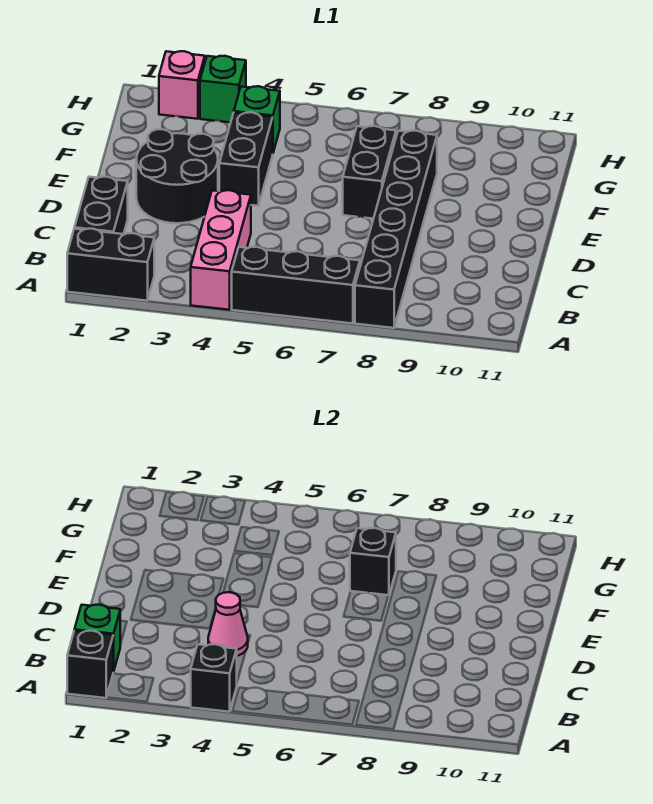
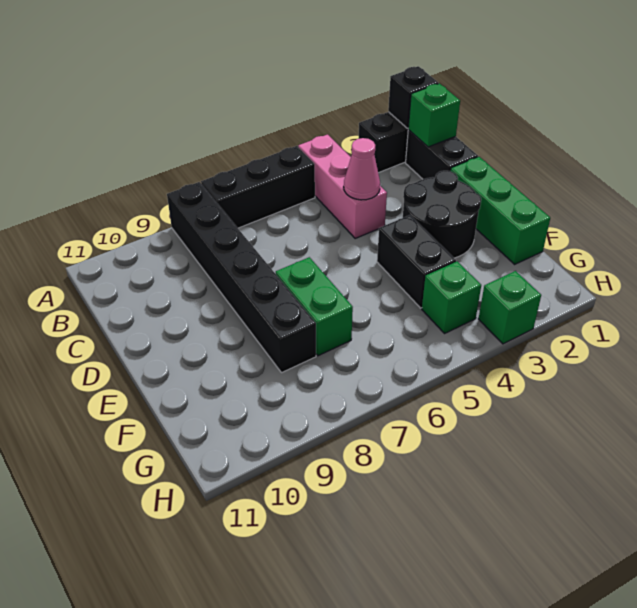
black brick A4 level 2 -> none
none -> green brick D1:F1 level 1
black brick E7:F7 level 1 -> green brick E7:F7 level 1
black brick F7 level 2 -> none
pink brick H2 level 1 -> none

